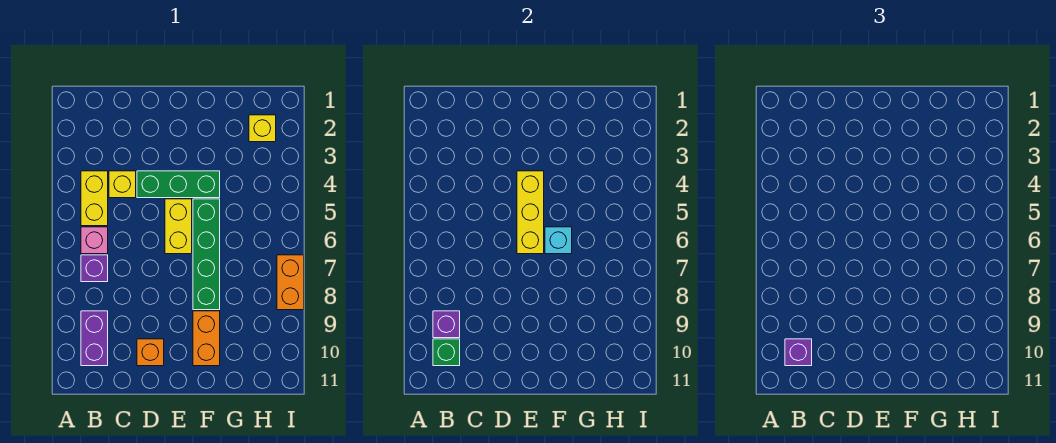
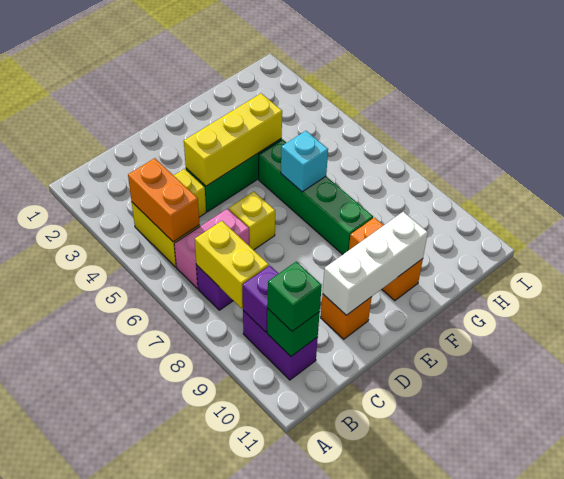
pink brick B6 level 1 -> pink brick B6:C6 level 1
purple brick B10 level 3 -> green brick B10 level 3
none -> white brick D10:F10 level 2
yellow brick E4:E6 level 2 -> yellow brick D4:F4 level 2
yellow brick E5:E6 level 1 -> yellow brick B7:B8 level 2
yellow brick H2 level 1 -> yellow brick D6 level 1
orange brick I7:I8 level 1 -> orange brick B4:B5 level 2

